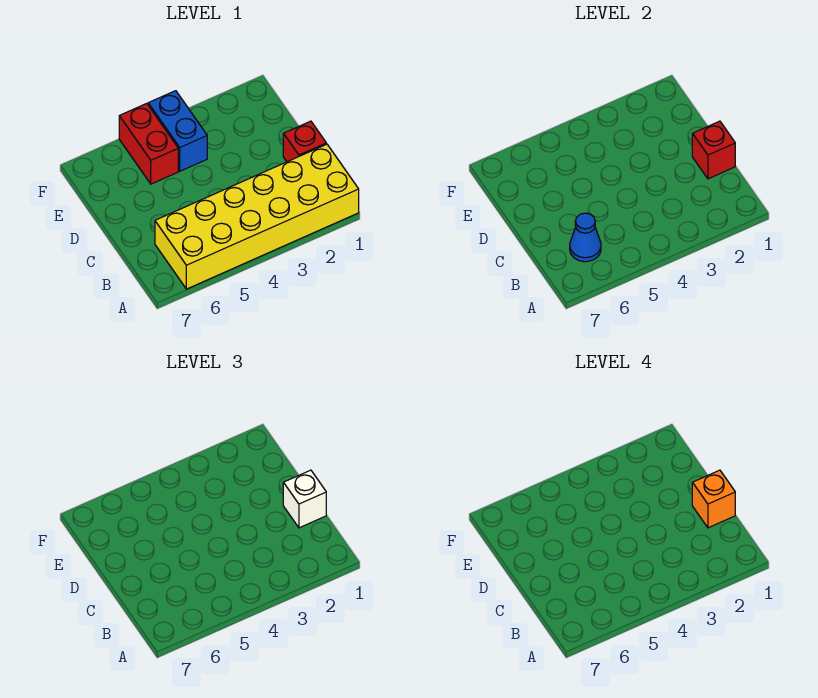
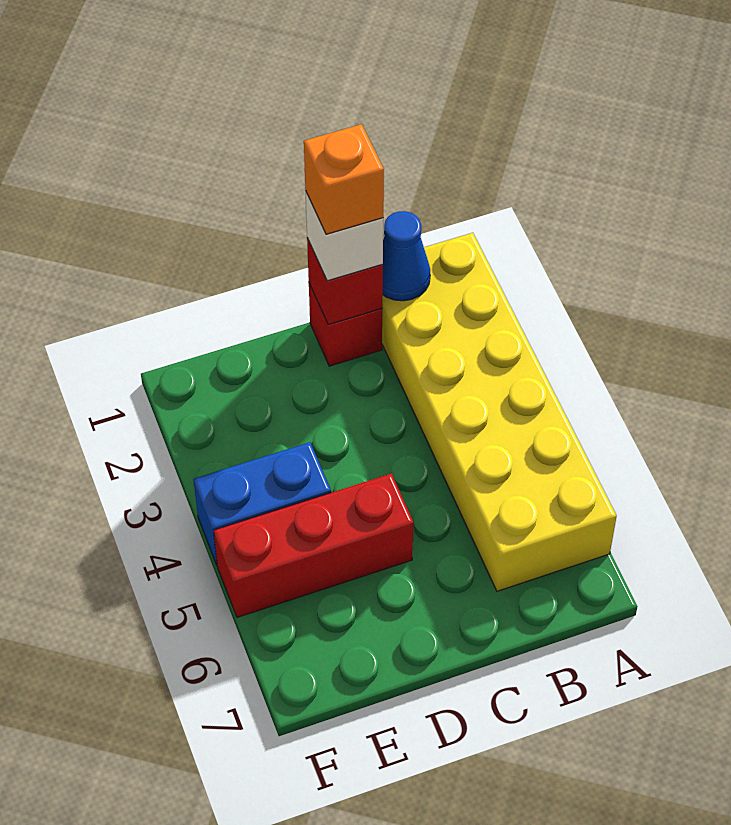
blue cone B6 level 2 -> blue cone B1 level 2
red brick E5:F5 level 1 -> red brick D5:F5 level 1

